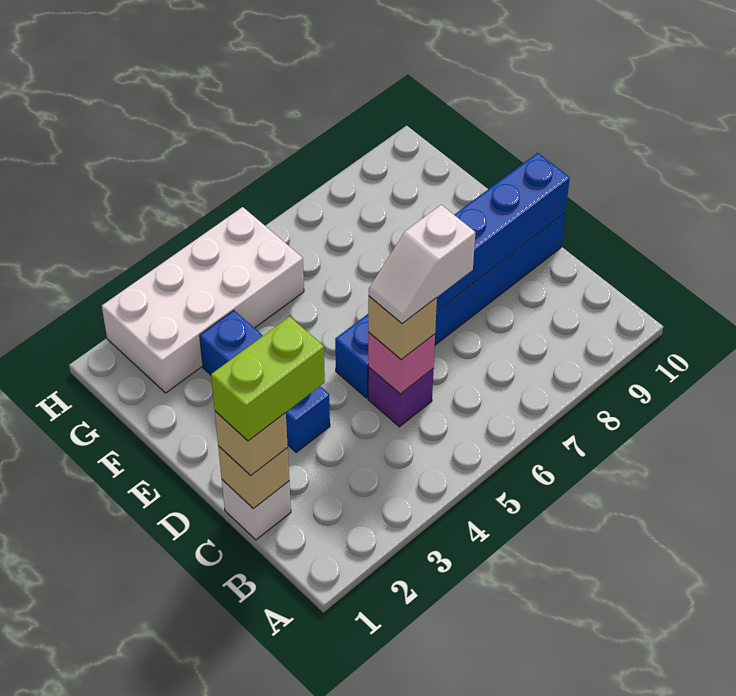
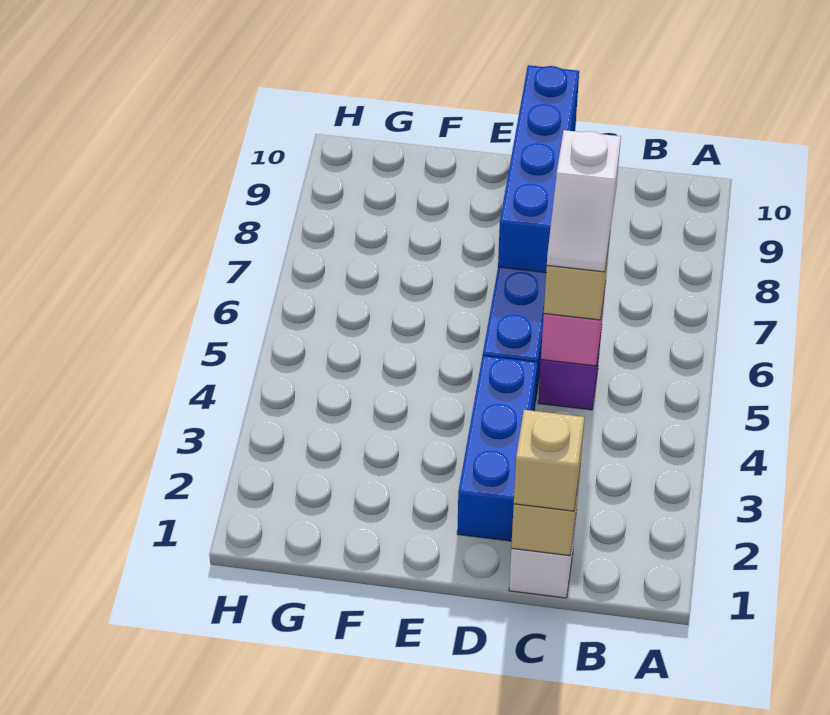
lime brick C1:C2 level 4 -> none
blue brick D3:F3 level 1 -> blue brick D2:D4 level 1
white brick G2:H5 level 1 -> none

